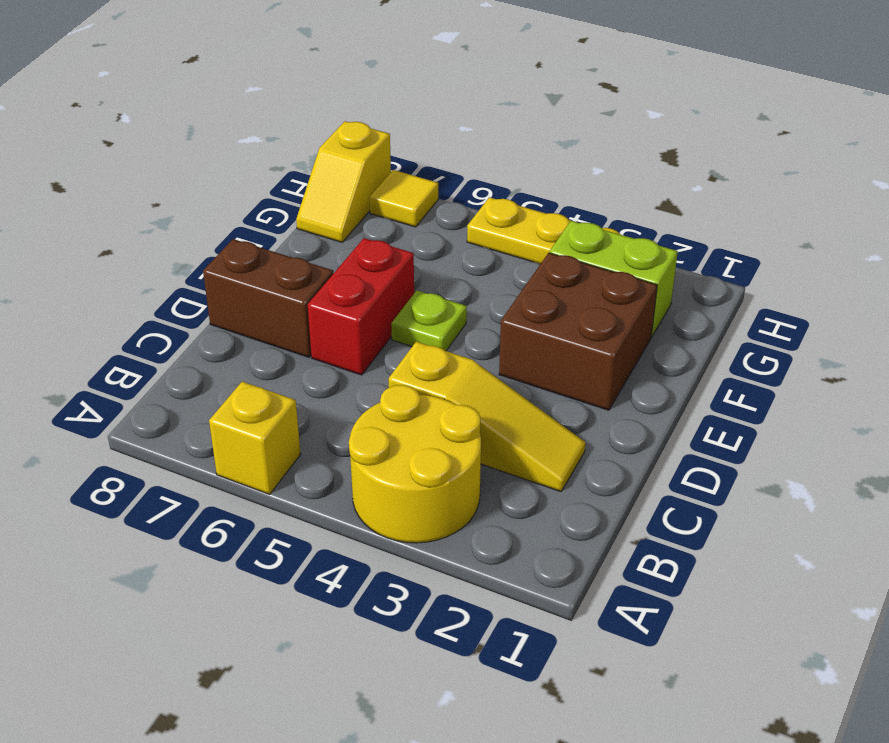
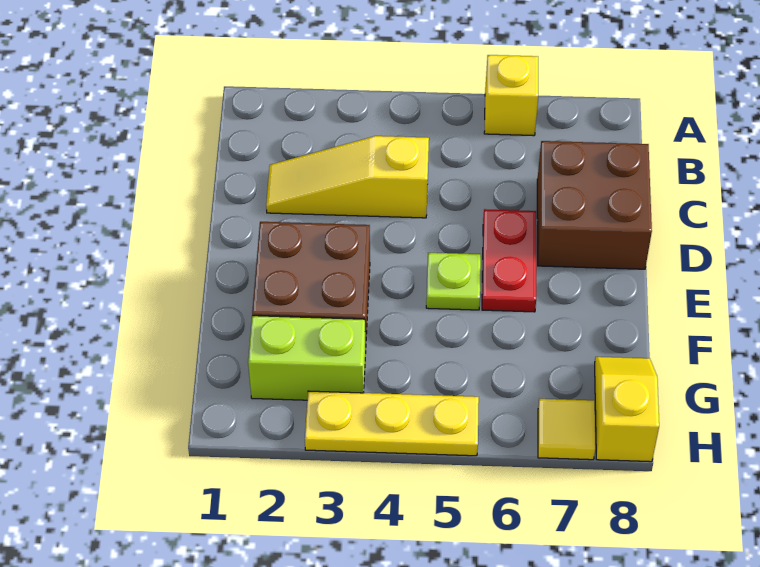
yellow round brick A3:B4 level 1 -> none
red brick D6:E6 level 1 -> red plate D6:E6 level 1
brown brick D7:D8 level 1 -> brown brick C7:D8 level 1

